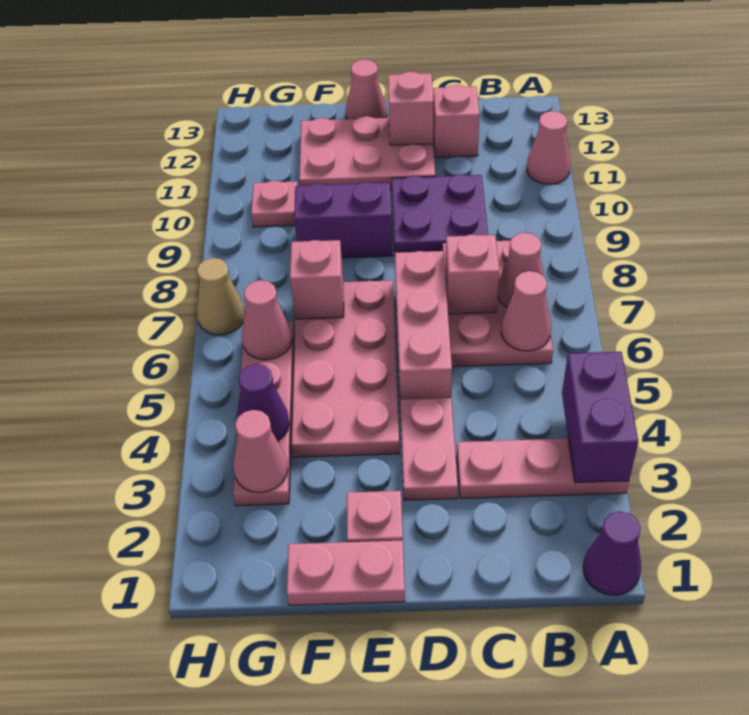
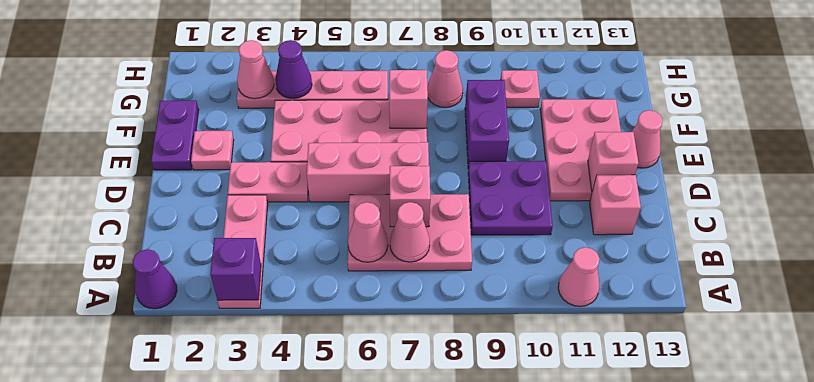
purple brick A3:A4 level 2 -> purple brick A3 level 2
pink plate E1:F1 level 1 -> purple plate E1:F1 level 1
pink cone G6 level 2 -> pink cone G8 level 1
tan cone H7 level 1 -> none

